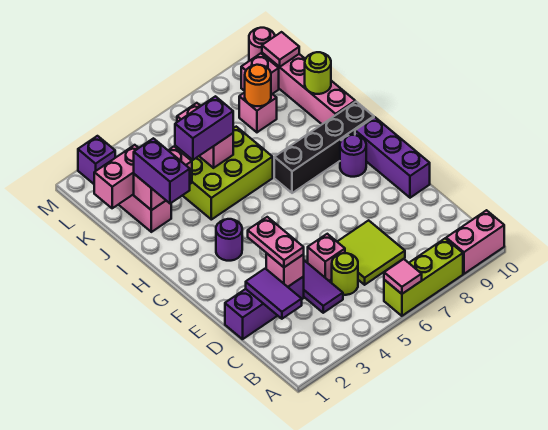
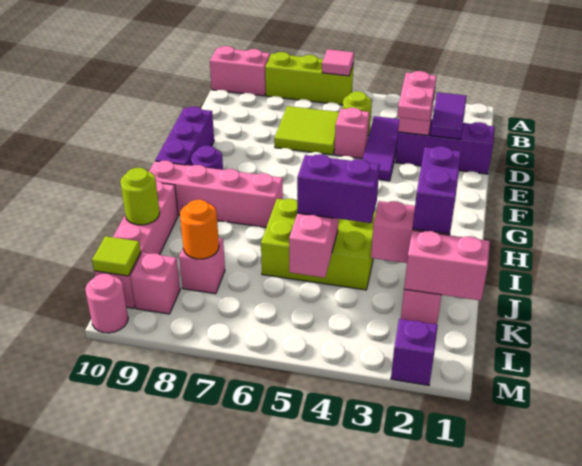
purple round brick G3 level 1 -> none
black brick H7:H10 level 1 -> pink brick H7:H10 level 1
pink tile L10 level 2 -> lime tile L10 level 2

